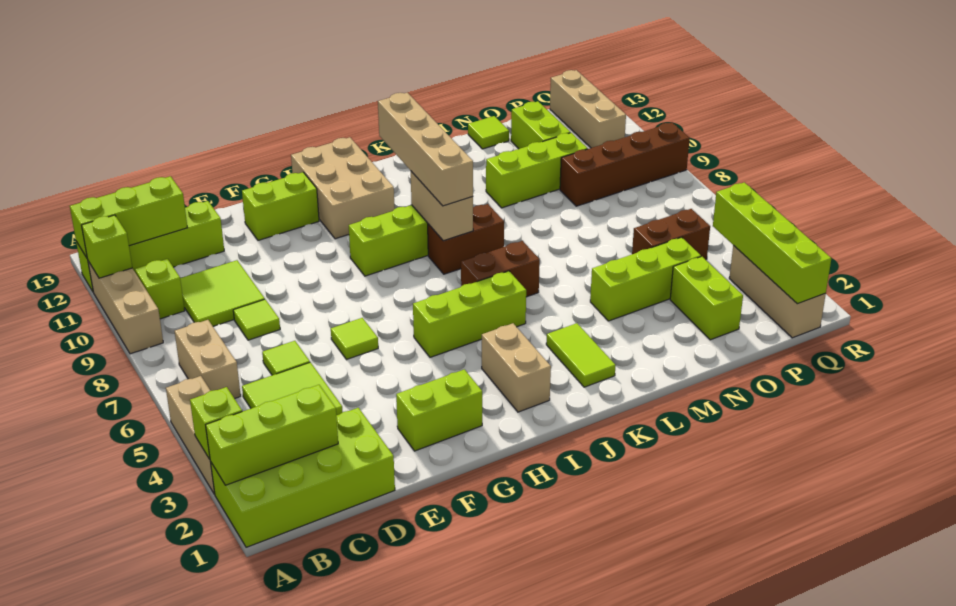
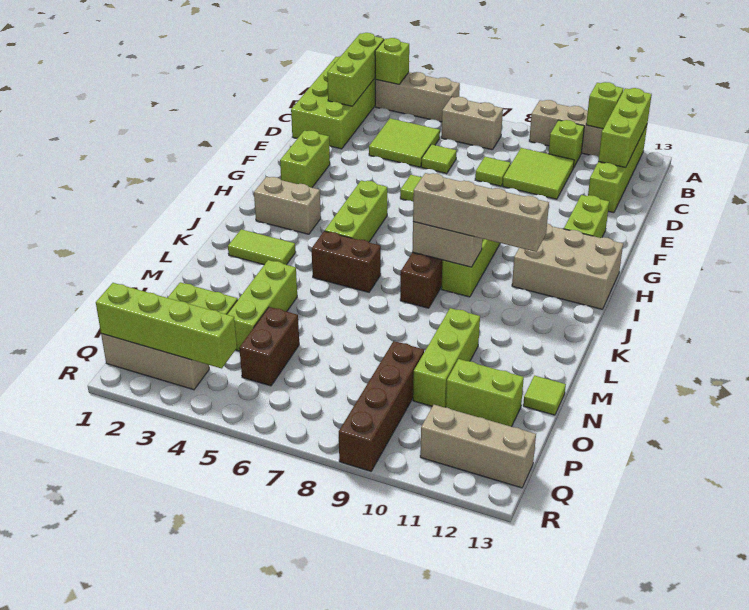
brown brick J6:K6 level 1 -> brown brick K5:K6 level 1

